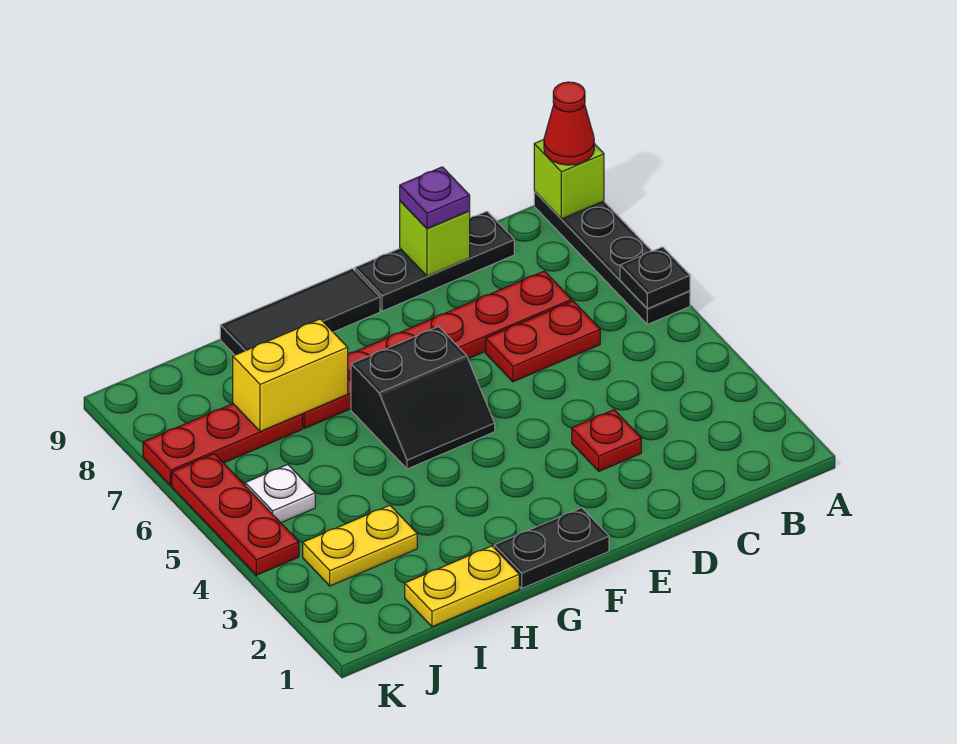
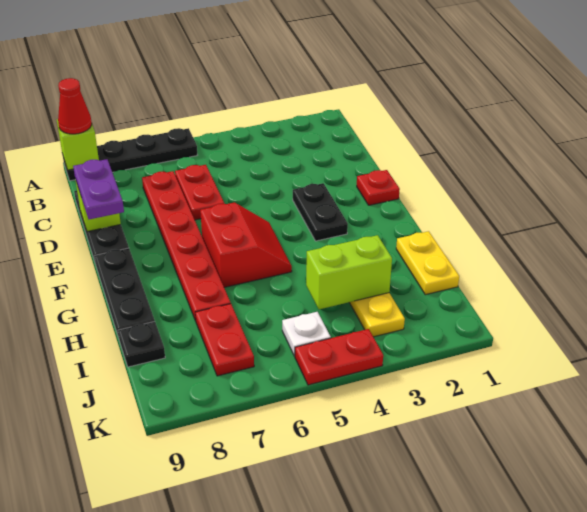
black plate A6 level 2 -> black plate I9 level 1
red plate D3 level 1 -> red plate E1 level 1
purple plate D9 level 3 -> purple plate D9:E9 level 3
black plate F1:G1 level 1 -> black plate E3:F3 level 1
black slope F5:G6 level 1 top 6 -> red slope F5:G6 level 1 top 6
black tile F9:H9 level 1 -> black plate F9:H9 level 1
yellow brick H7:I7 level 2 -> none
none -> lime brick I3:I4 level 2
red plate I7:K7 level 1 -> red plate I7:J7 level 1
red plate K4:K6 level 1 -> red plate K4:K5 level 1

